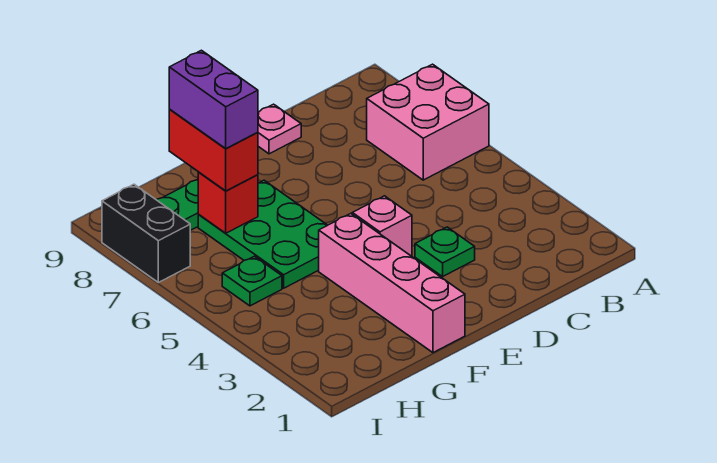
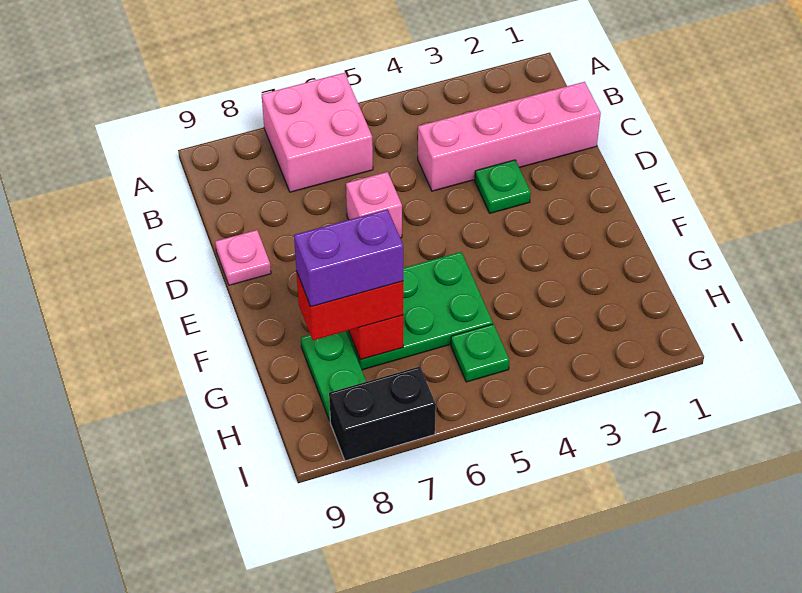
pink brick E4 level 1 -> pink brick D6 level 1
pink brick F1:F4 level 1 -> pink brick C1:C4 level 1

